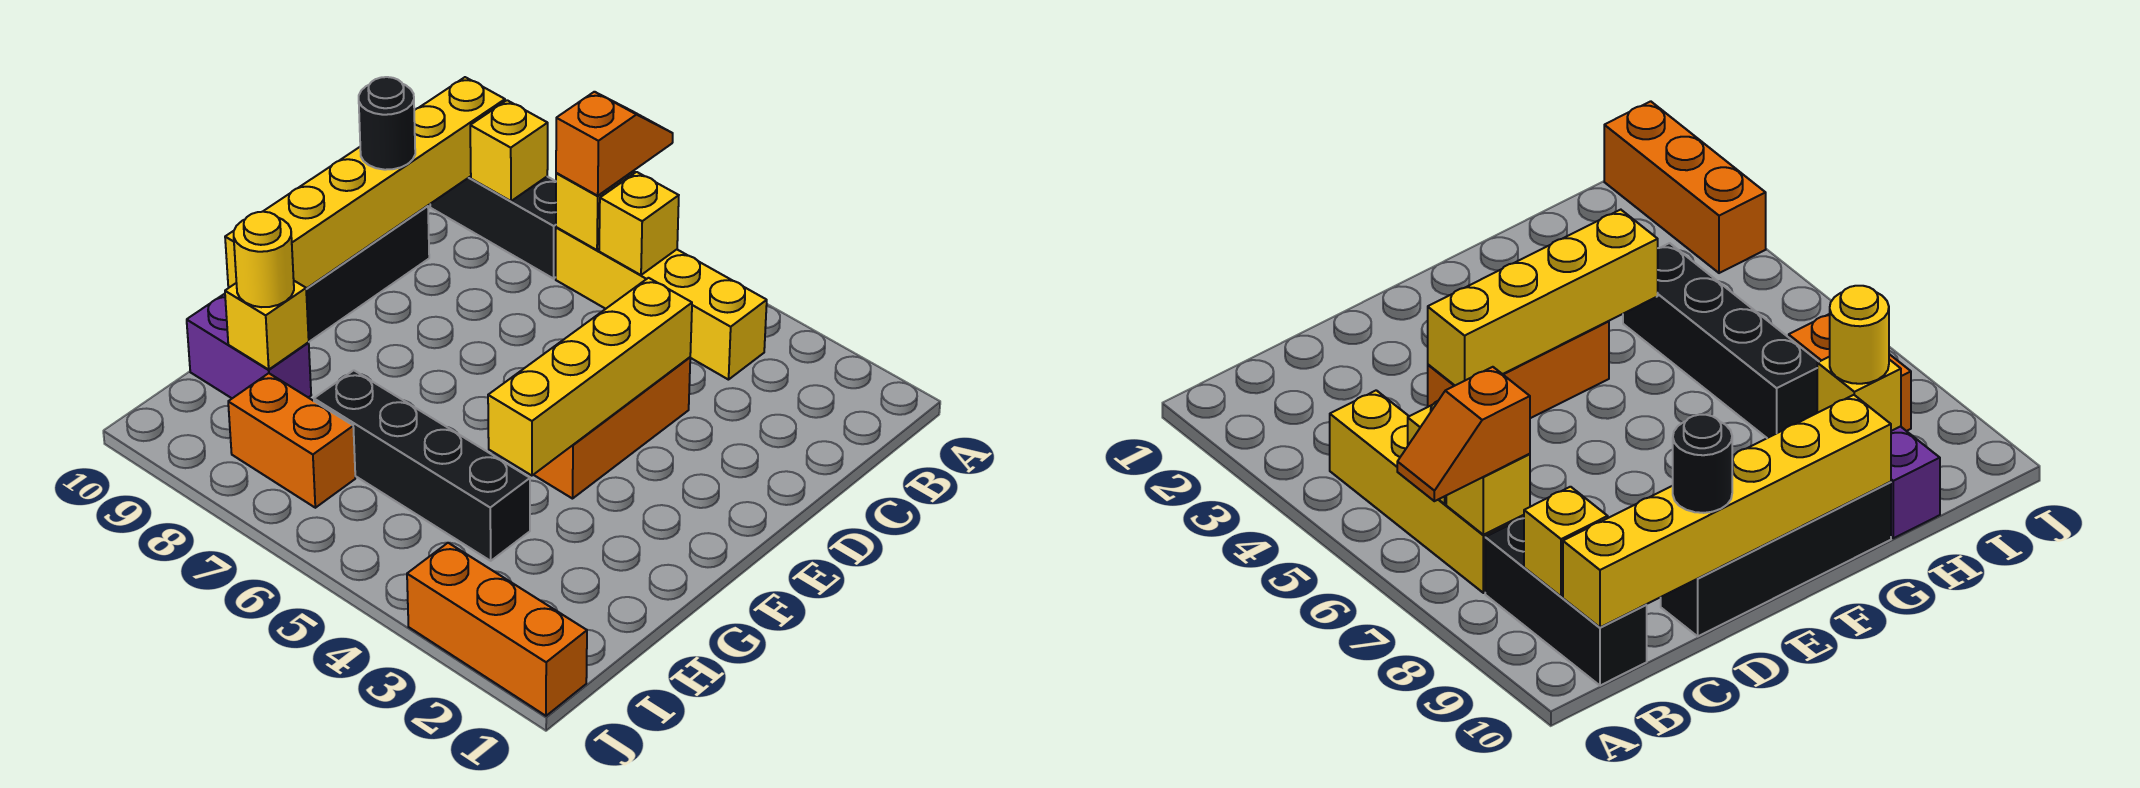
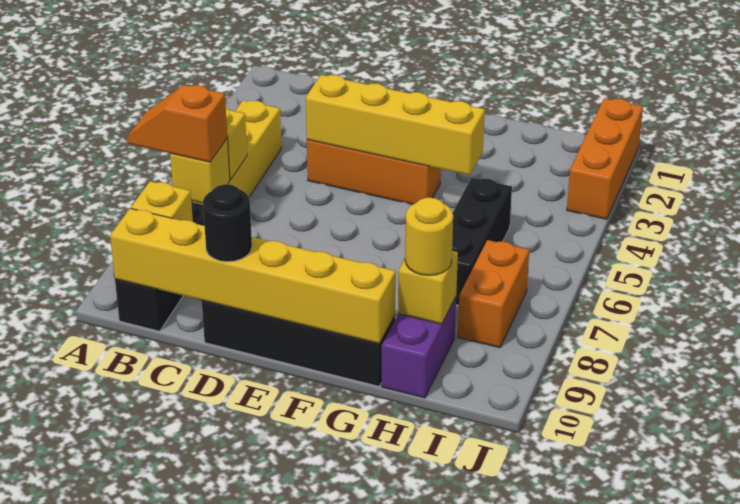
black brick H4:H7 level 1 -> black brick H5:H7 level 1

